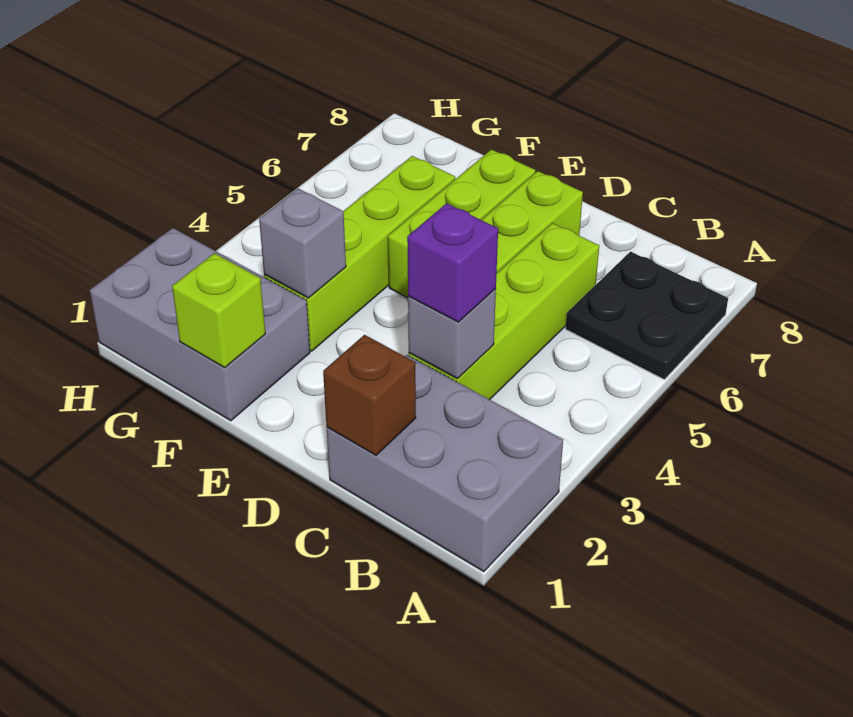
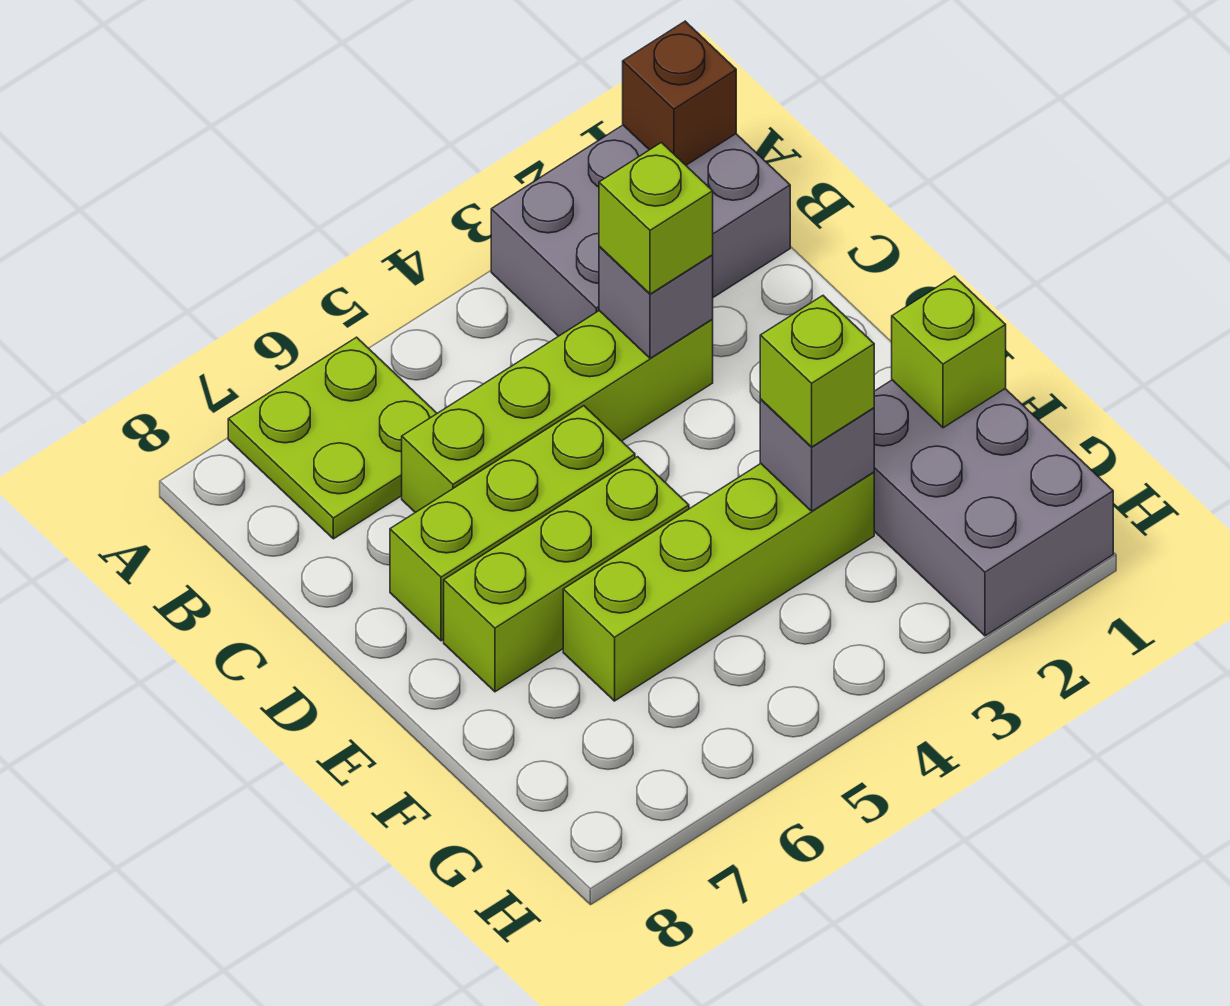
grey brick A1:C2 level 1 -> grey brick A1:B3 level 1
black plate A6:B7 level 1 -> lime plate A6:B7 level 1
brown brick C1 level 2 -> brown brick A1 level 2
purple brick C3 level 3 -> lime brick C3 level 3
none -> lime brick F3 level 3

